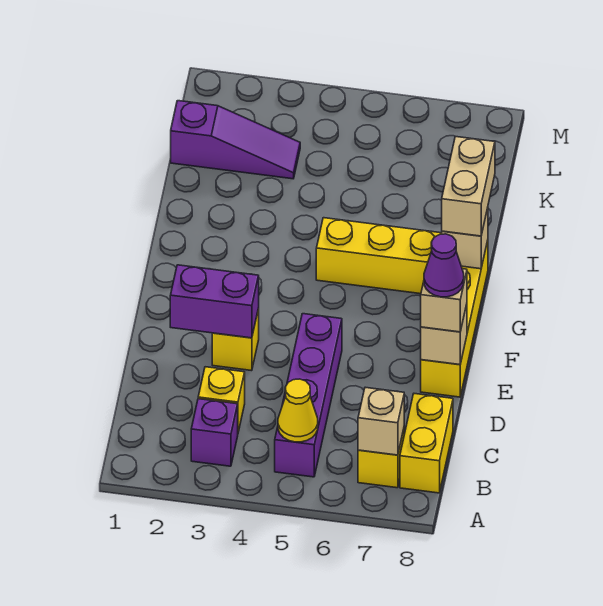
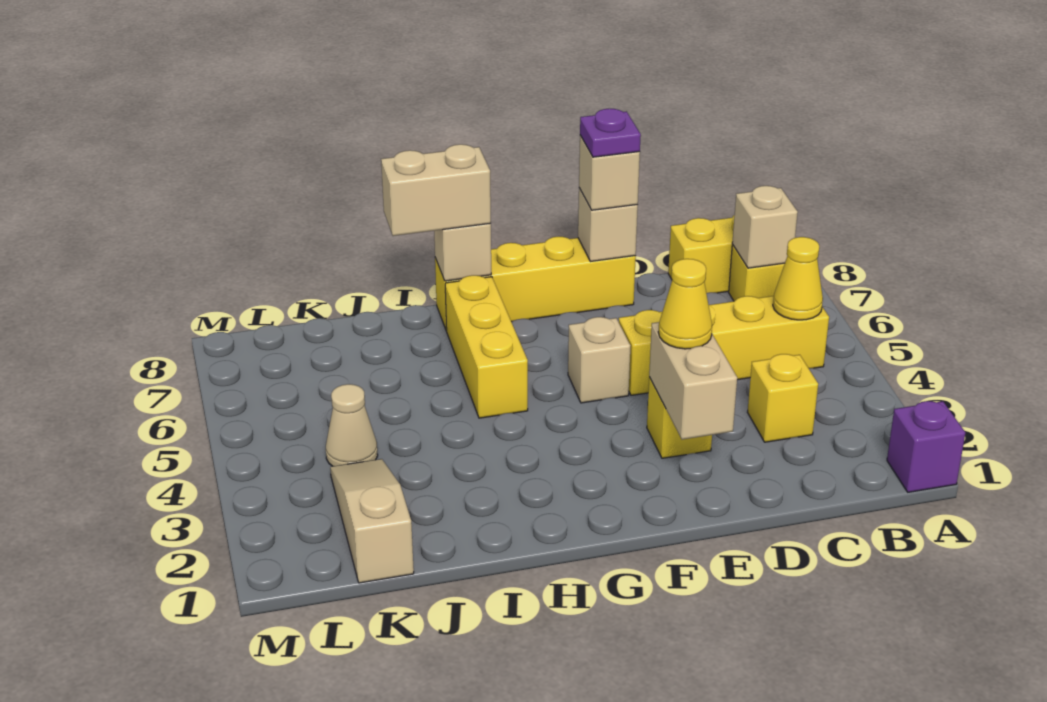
purple brick B3 level 1 -> purple brick A1 level 1
purple brick B5:E5 level 1 -> yellow brick B5:E5 level 1
purple brick E2:E3 level 2 -> tan brick E2:E3 level 2
none -> yellow cone E3 level 3
purple cone E8 level 4 -> purple plate E8 level 4
none -> tan brick F5 level 1
purple slope K1:K3 level 1 top 1 -> tan slope K1:K3 level 1 top 1
none -> tan cone K4 level 1

